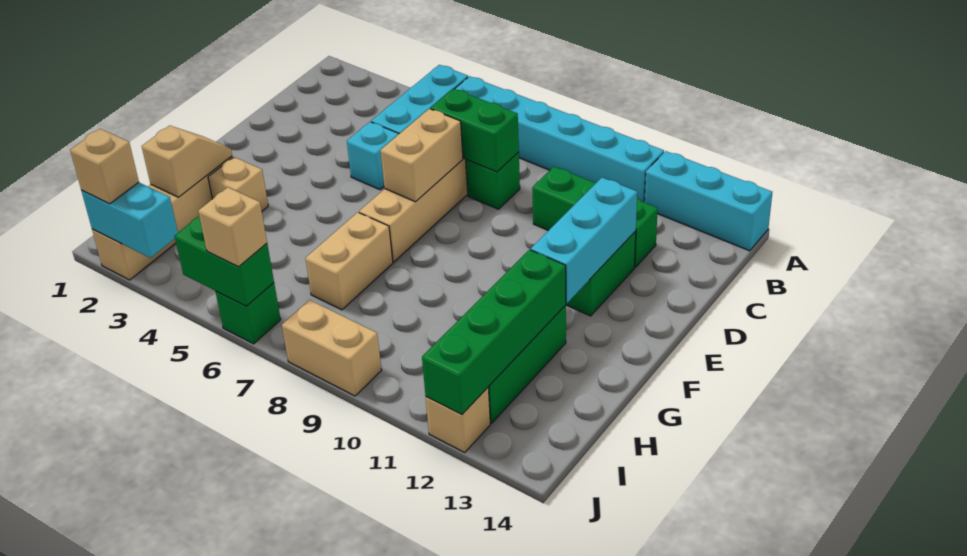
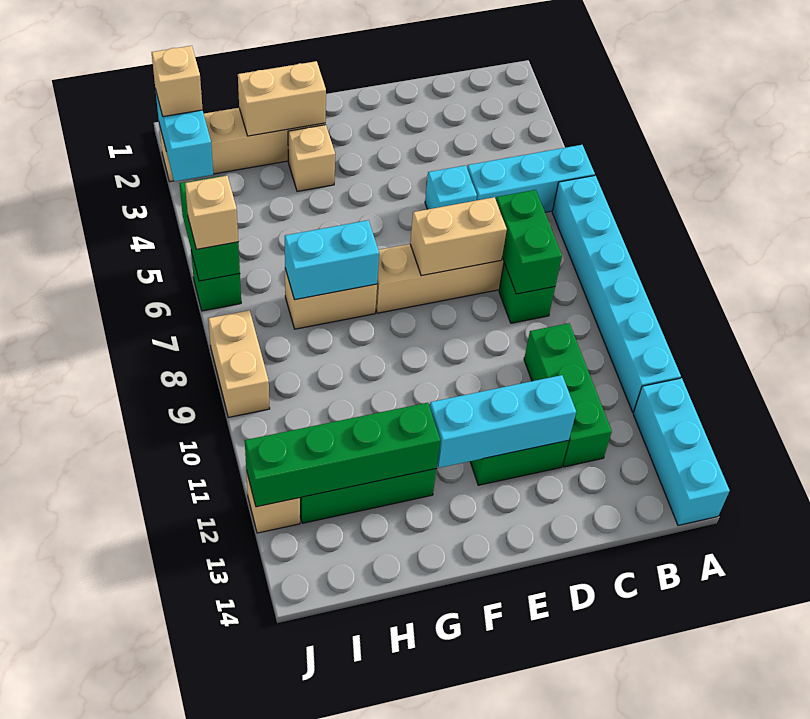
tan slope G2:H2 level 2 top H -> tan brick G2:H2 level 2
none -> cyan brick G7:H7 level 2

